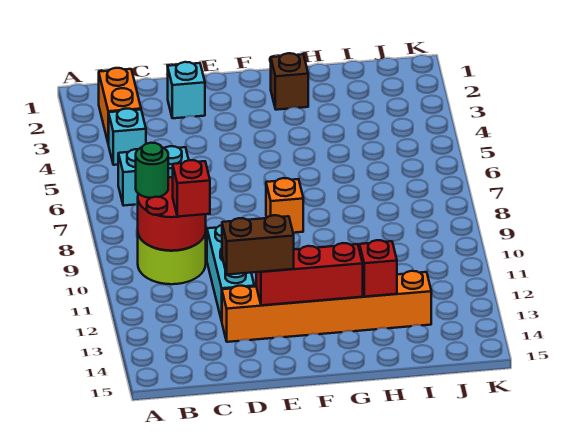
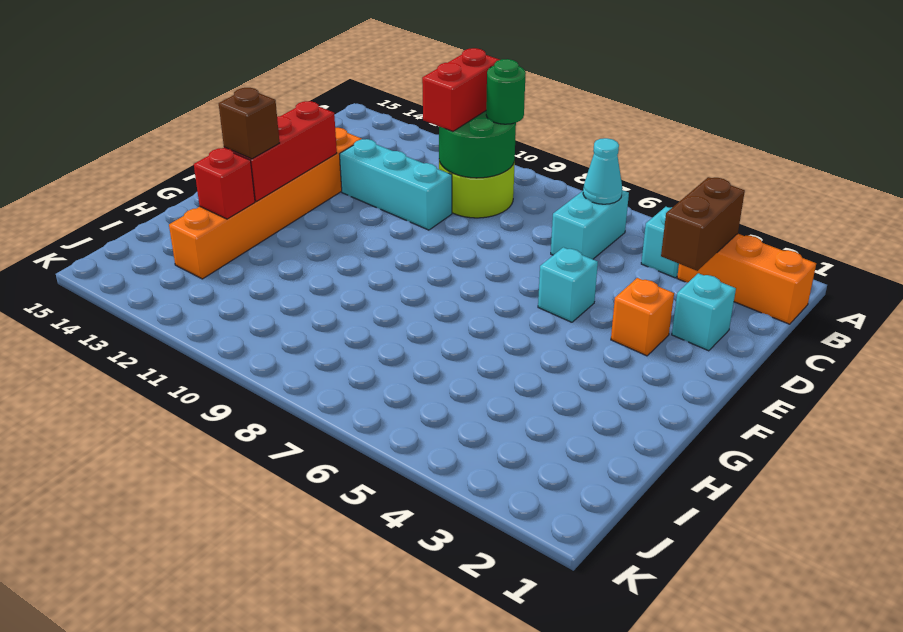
orange brick B2:B3 level 1 -> orange brick B1:B3 level 1
none -> cyan cone B6 level 2
red round brick B9:C10 level 2 -> green round brick B9:C10 level 2
red brick C10 level 3 -> red brick B10:C10 level 3
brown brick D13:E13 level 3 -> brown brick B3:C3 level 2
none -> cyan brick E5 level 1
orange brick F8 level 1 -> orange brick E3 level 1
brown brick G2 level 1 -> brown brick G13 level 3

